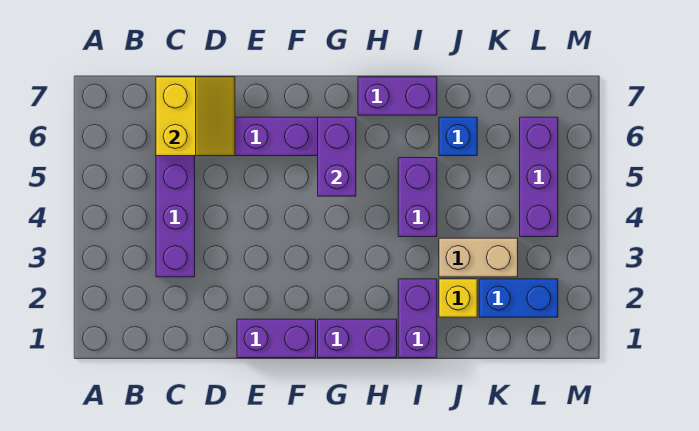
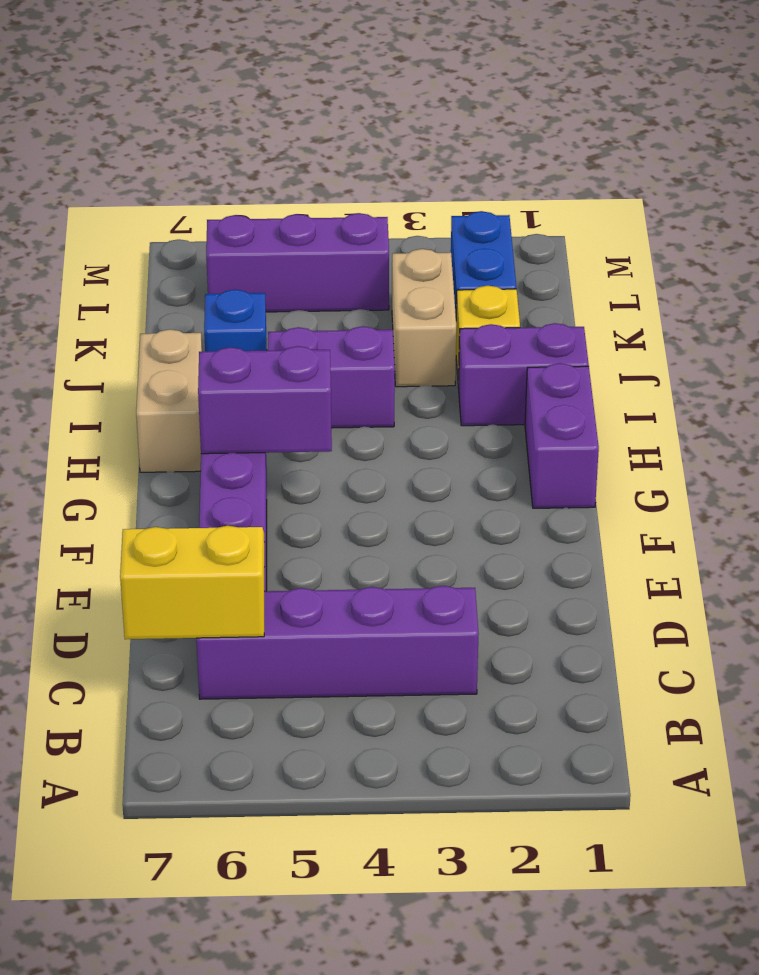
purple brick E1:F1 level 1 -> none
purple brick H7:I7 level 1 -> tan brick H7:I7 level 1

